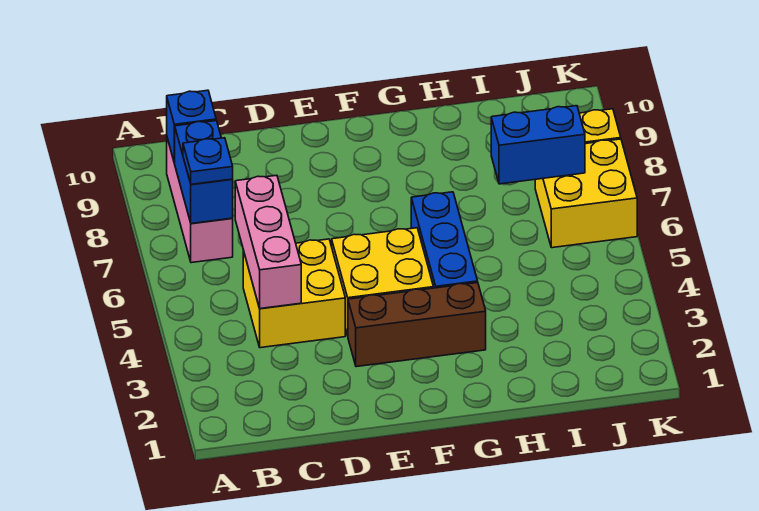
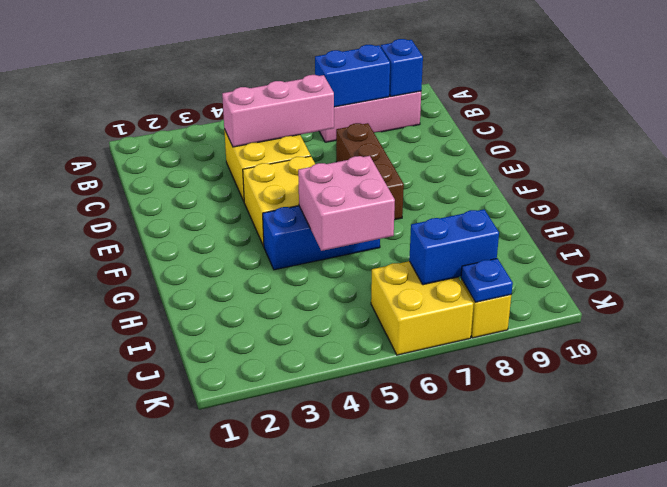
blue plate B7 level 3 -> blue plate K8 level 2
brown brick E3:G3 level 1 -> brown brick D7:F7 level 1
none -> pink brick G5:H6 level 2
blue brick I7:J7 level 2 -> blue brick J7:J8 level 2

